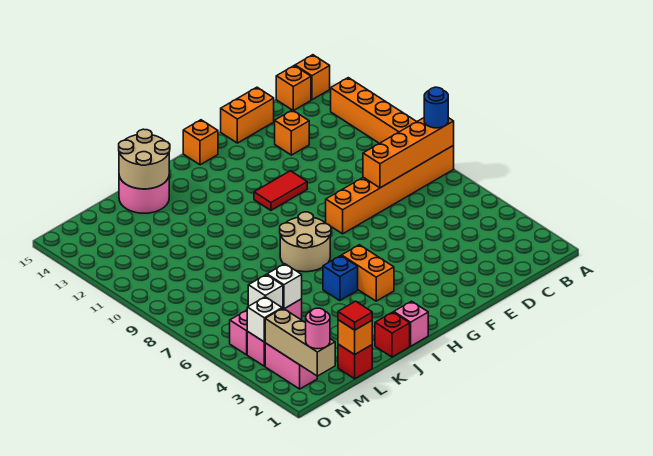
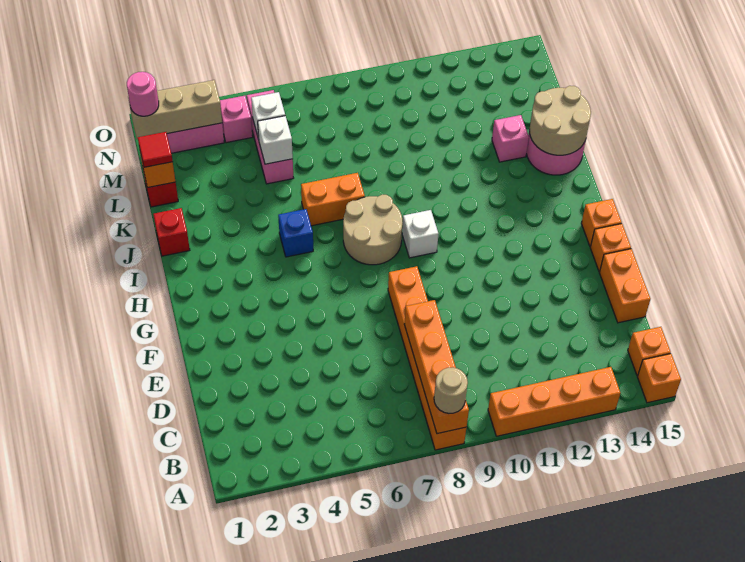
blue round brick A8 level 3 -> tan round brick A8 level 3
orange brick D13 level 1 -> orange brick F15 level 1
red tile F11:G11 level 1 -> none
orange brick H4:H5 level 1 -> orange brick J6:J7 level 1
pink brick I1 level 1 -> pink brick K13 level 1
white brick N4 level 2 -> white brick H9 level 1

